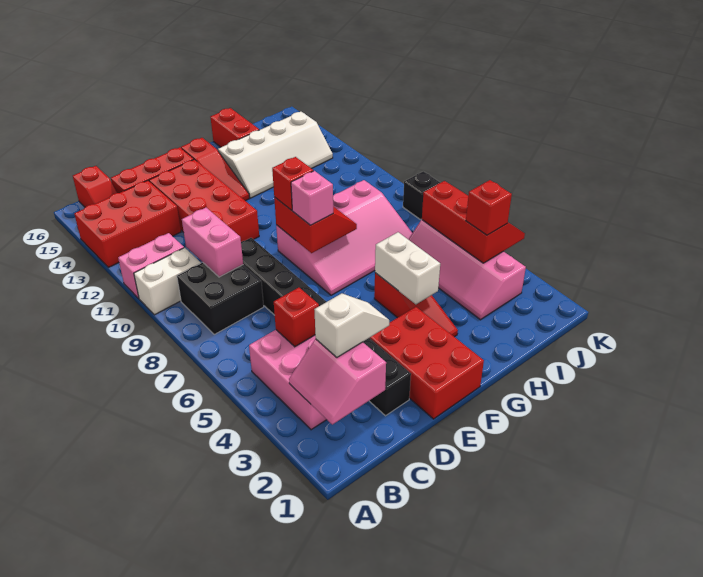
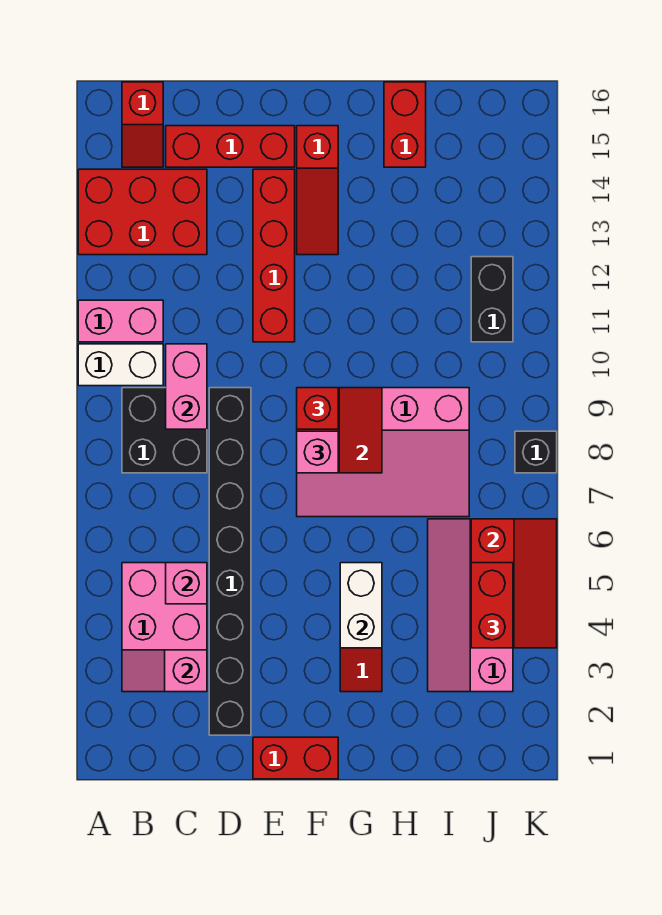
pink slope B2:C3 level 2 top C -> pink slope B3:C3 level 2 top C
white slope C3:D3 level 3 top C -> none
red brick C5 level 2 -> pink brick C5 level 2
red brick D11:E14 level 1 -> red brick E11:E14 level 1
red brick E1:F3 level 1 -> red brick E1:F1 level 1
white slope G13:J14 level 1 top 14 -> none
red brick J4 level 3 -> red brick J4:J5 level 3
none -> black brick J11:J12 level 1

